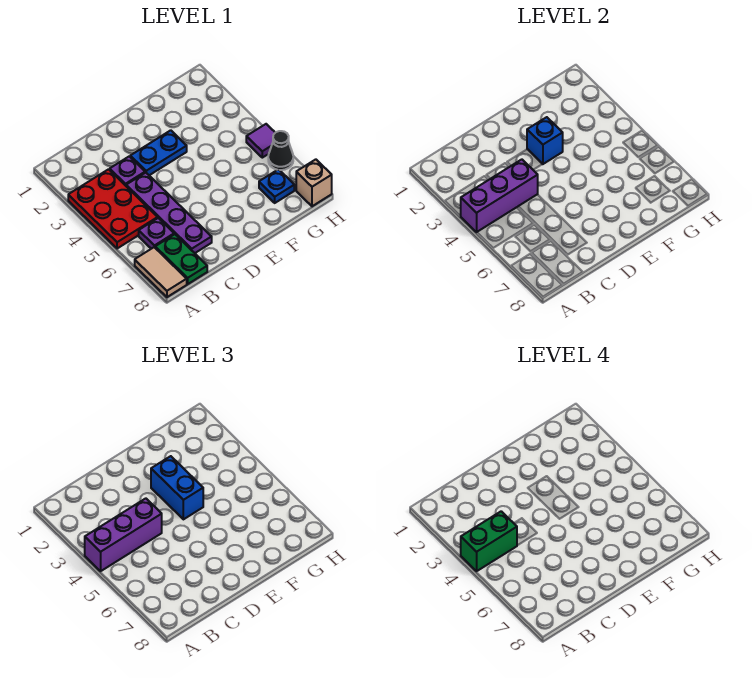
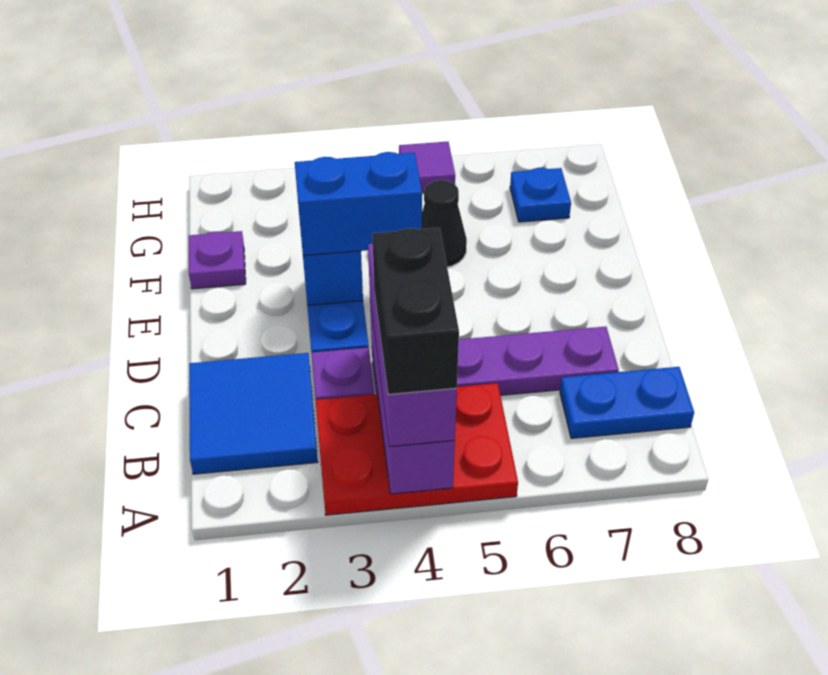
green brick A4:B4 level 4 -> black brick A4:B4 level 4
tan tile A7:A8 level 1 -> none
none -> blue tile B1:C2 level 1
purple plate B6 level 1 -> purple plate F1 level 1
green plate B7:B8 level 1 -> blue plate B7:B8 level 1
black cone H6 level 1 -> black cone F5 level 1
tan brick H8 level 1 -> none

